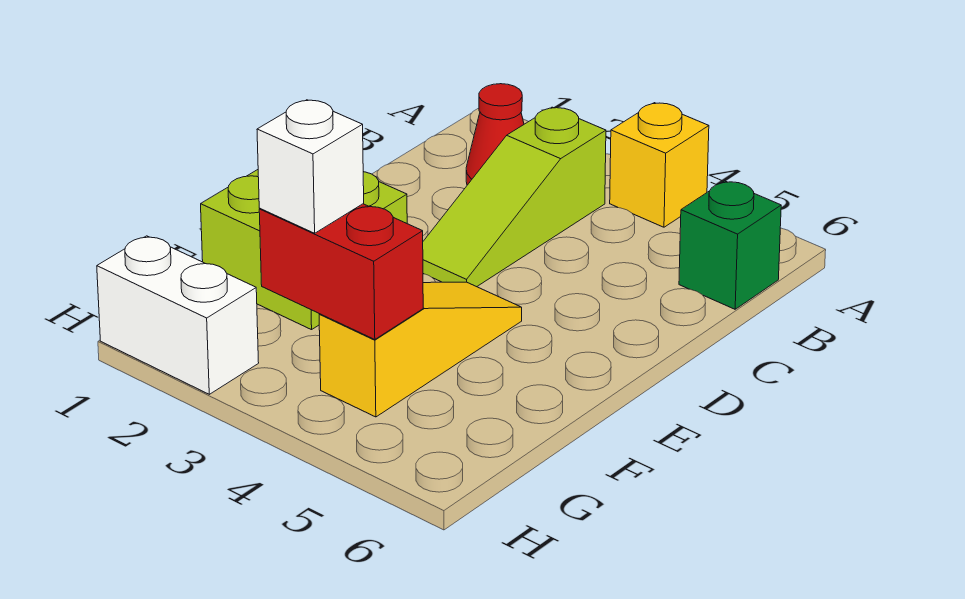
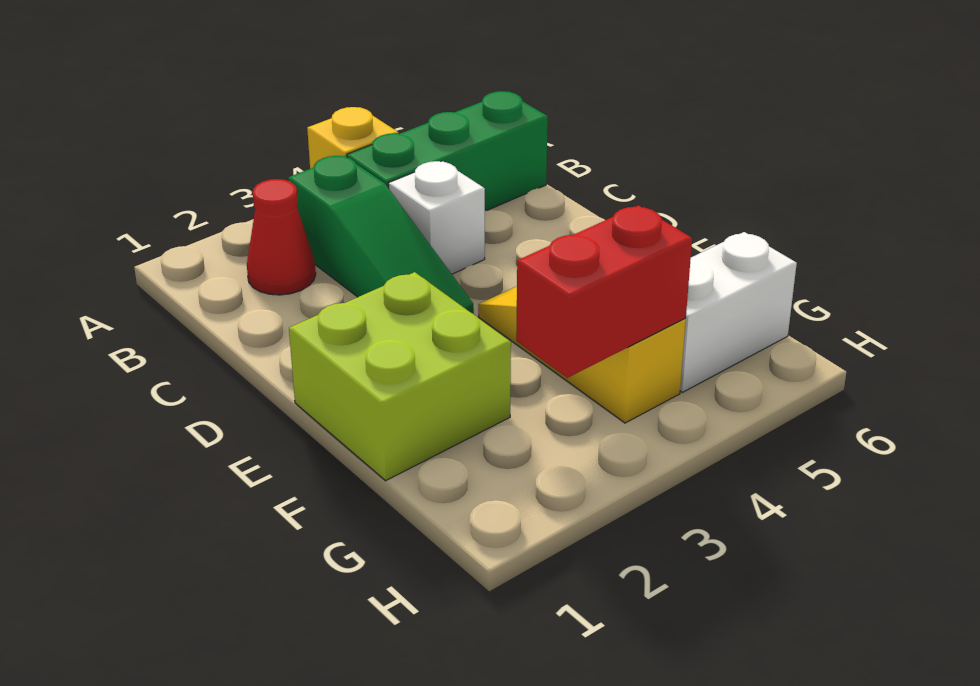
lime slope B3:D3 level 1 top B -> green slope B3:D3 level 1 top B
green brick B6 level 1 -> green brick B4:B6 level 1
white brick G3 level 3 -> white brick C4 level 1
white brick H1:H2 level 1 -> white brick G5:G6 level 1

